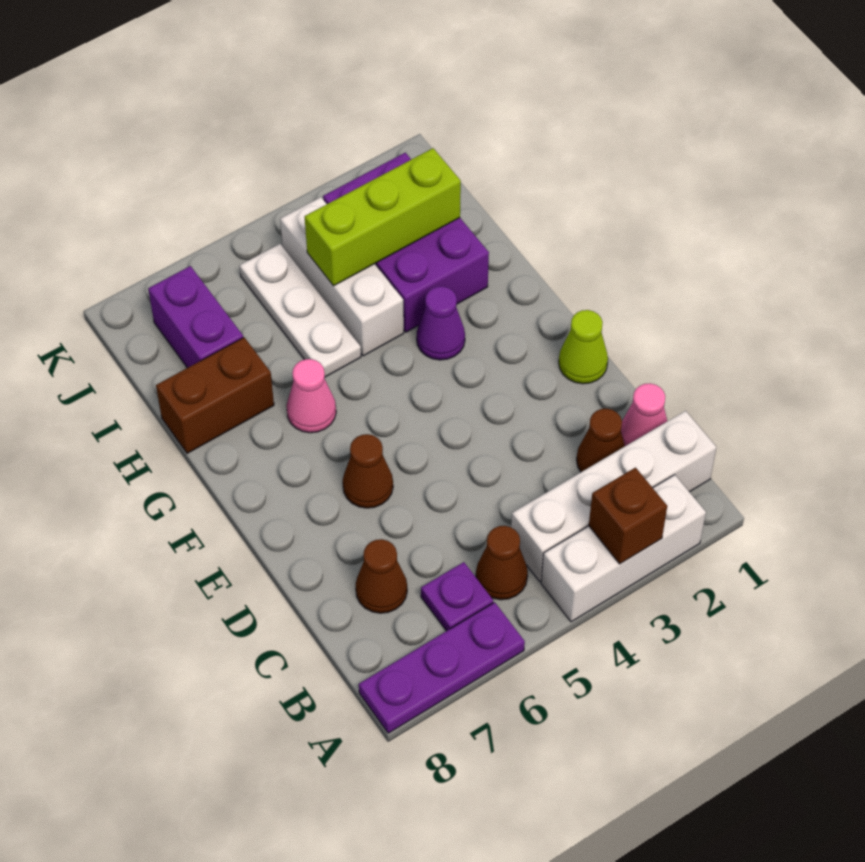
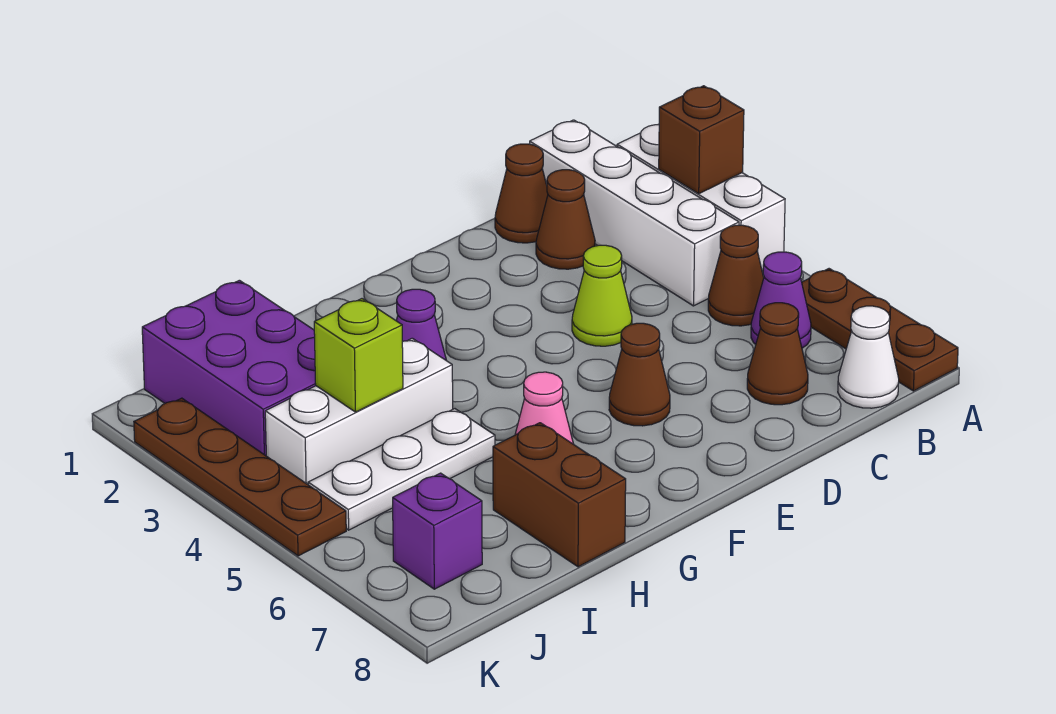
purple plate A6:A8 level 1 -> brown plate A6:A8 level 1
purple plate B6 level 1 -> purple cone B6 level 1
none -> white cone B8 level 1
pink cone C1 level 1 -> brown cone C1 level 1
lime cone E1 level 1 -> lime cone D4 level 1
purple brick H2:J3 level 1 -> purple brick I1:J3 level 1
lime brick I2:I4 level 2 -> lime brick I4 level 2
purple brick I7:J7 level 1 -> purple brick J7 level 1
none -> brown plate K2:K5 level 1

